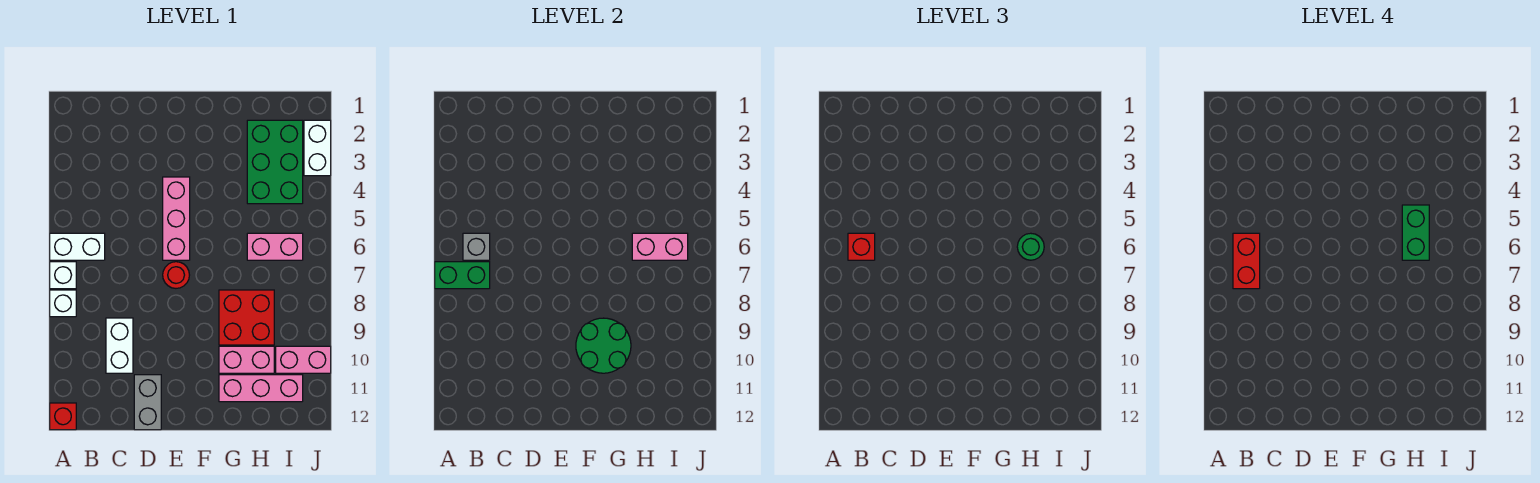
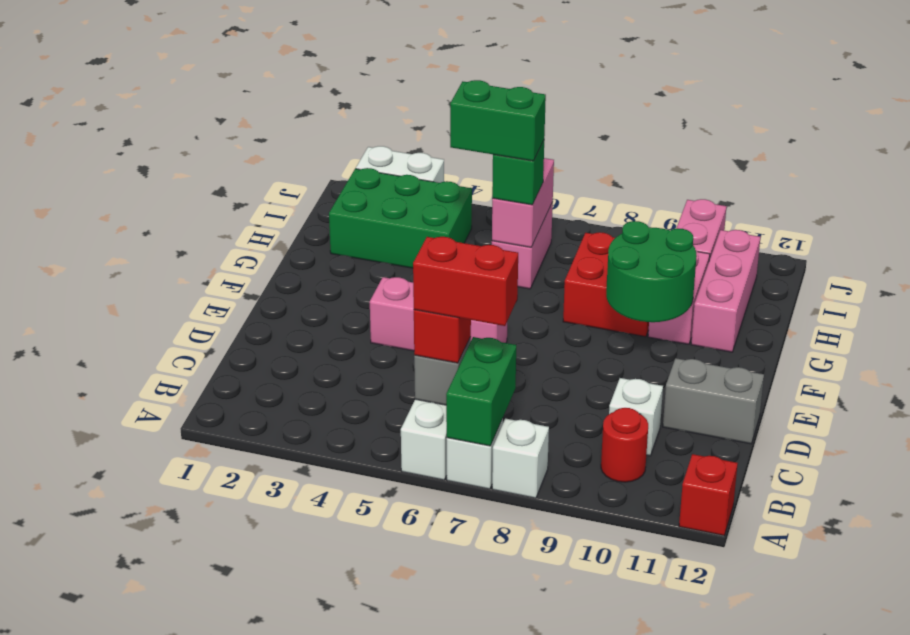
white brick C9:C10 level 1 -> white brick C10 level 1
red round brick E7 level 1 -> red round brick B10 level 1
green round brick H6 level 3 -> green brick H6 level 3

